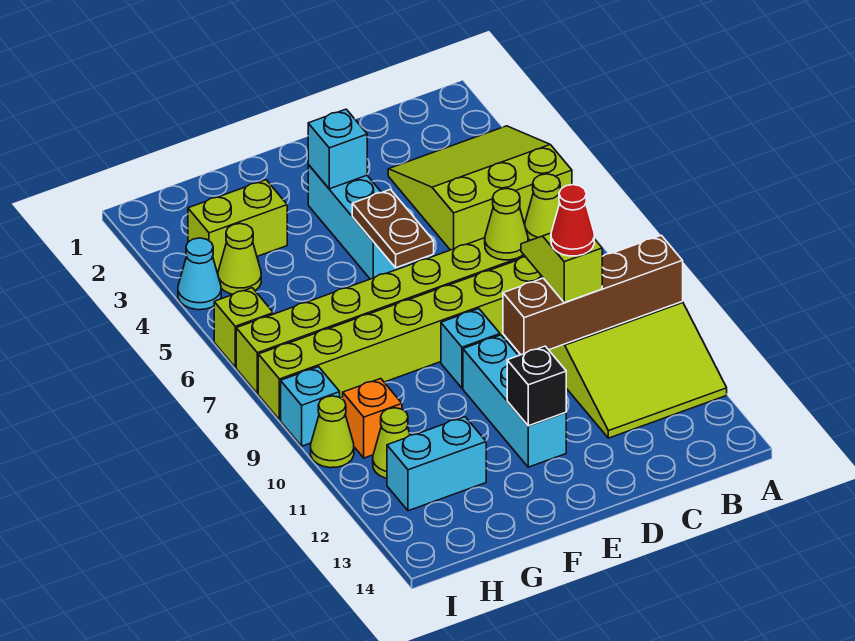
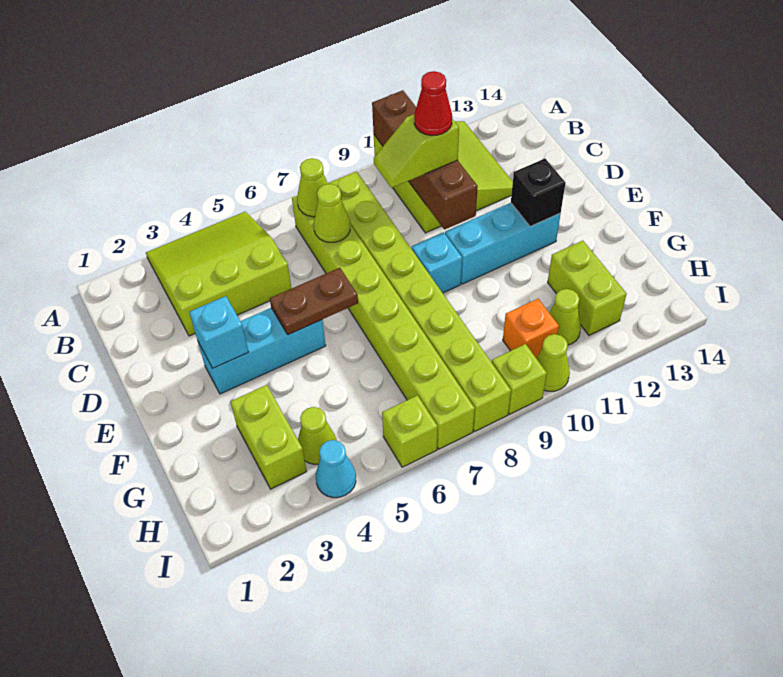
lime slope A3:C5 level 1 top 5 -> lime slope A3:C5 level 1 top C
cyan brick G12:H12 level 1 -> lime brick G12:H12 level 1
cyan brick I9 level 1 -> lime brick I9 level 1

